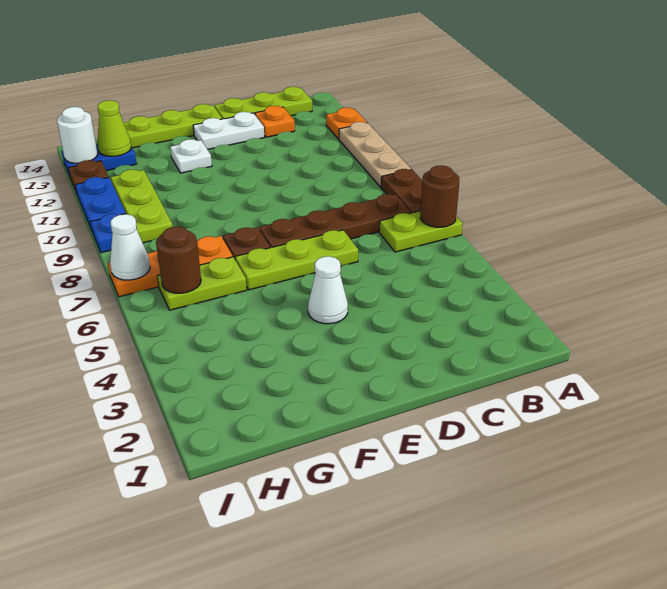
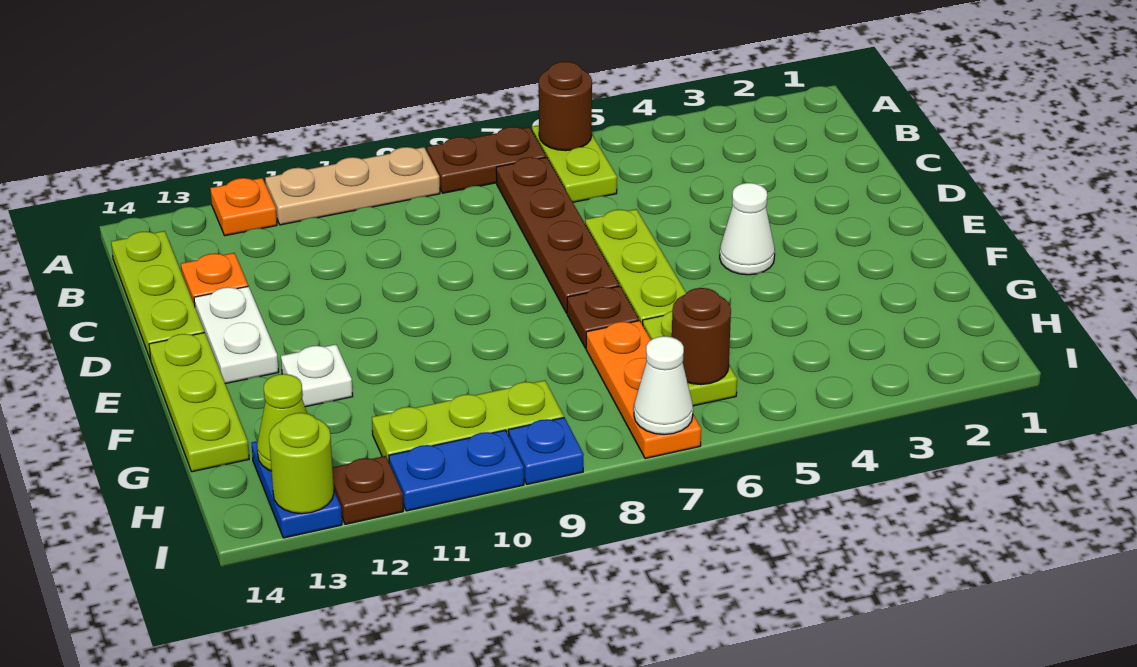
white round brick I13 level 2 -> lime round brick I13 level 2

